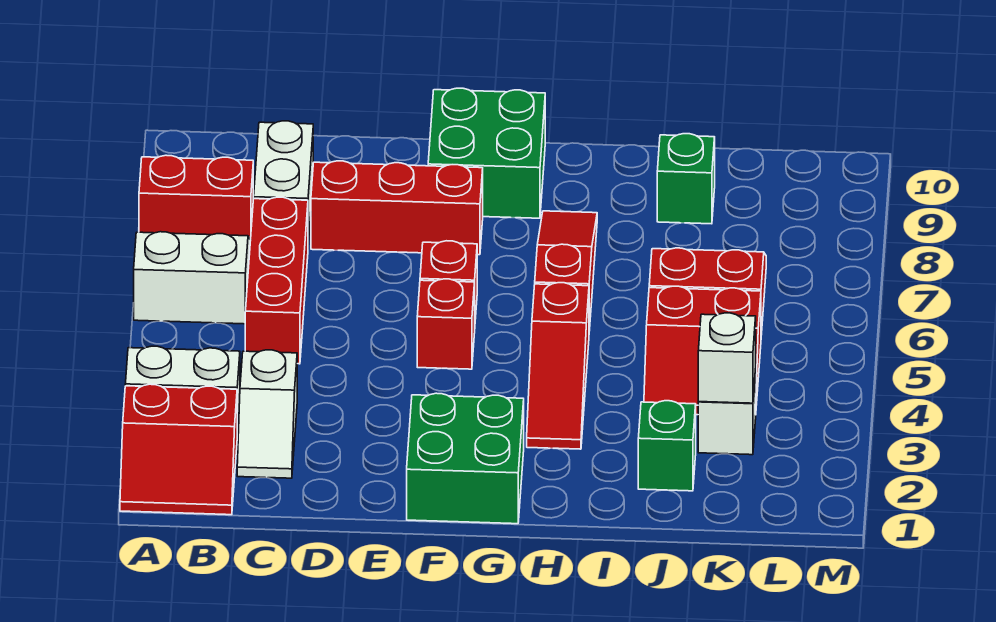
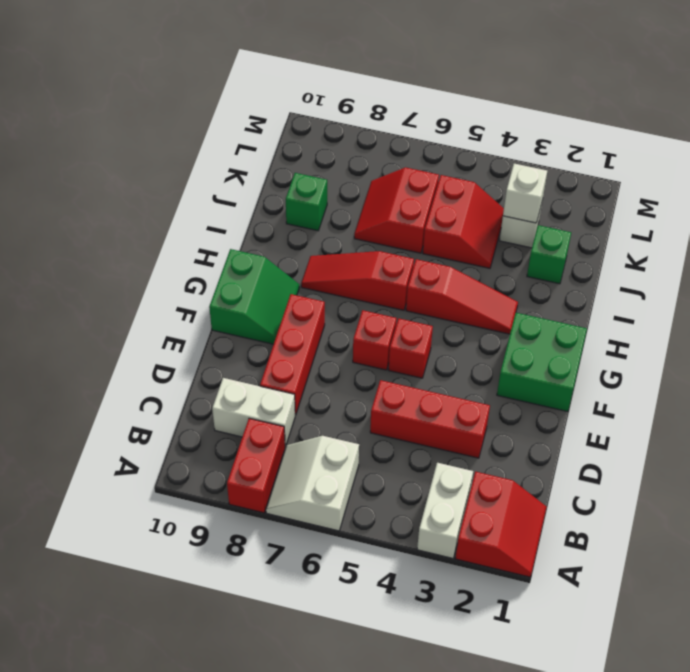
white slope C2:C3 level 1 top 3 -> none
red brick C5:C7 level 1 -> red brick D3:D5 level 1
green brick F9:G10 level 1 -> green slope F9:G10 level 1 top 10

